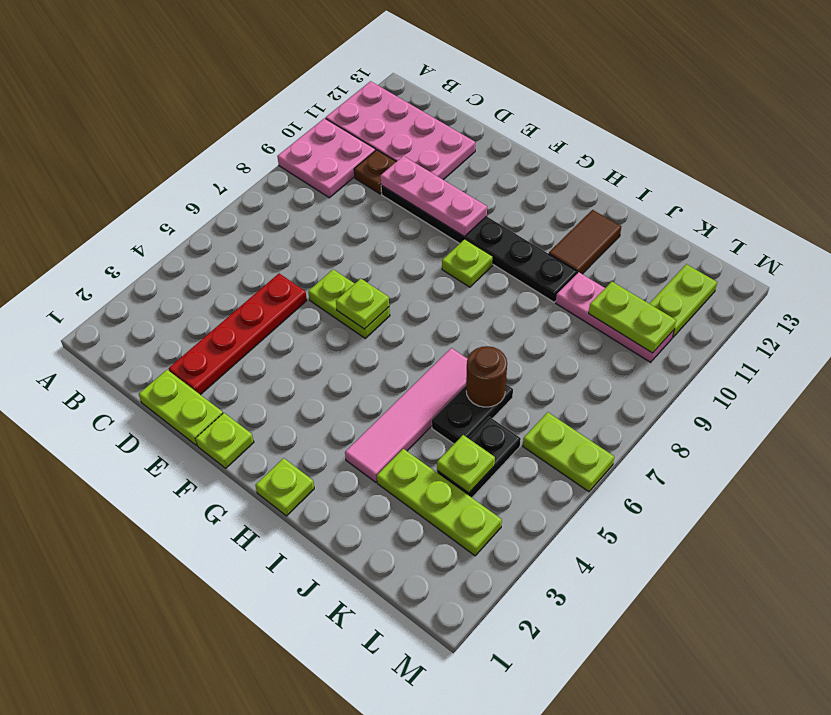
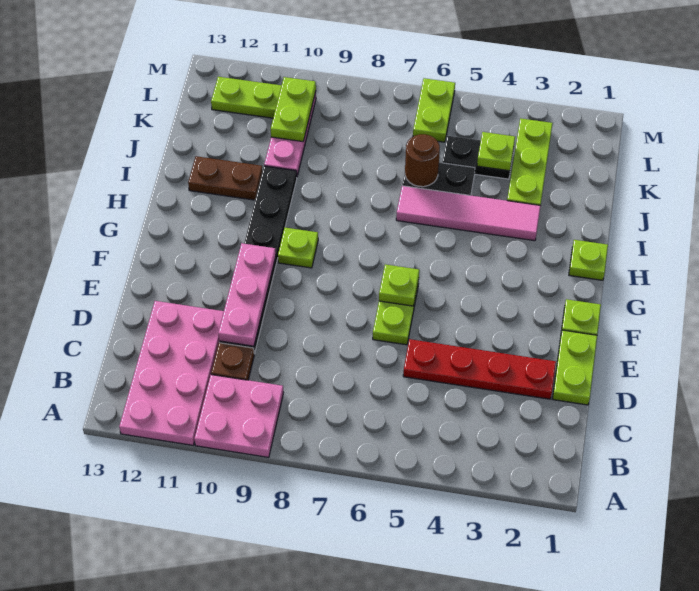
brown tile I11:I12 level 1 -> brown plate I11:I12 level 1

